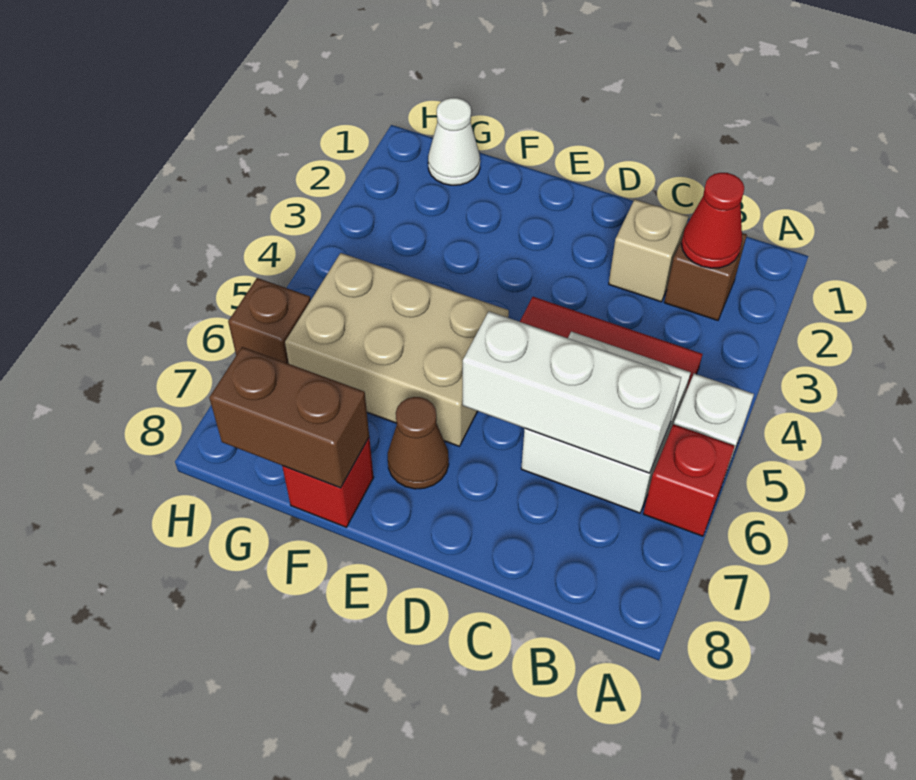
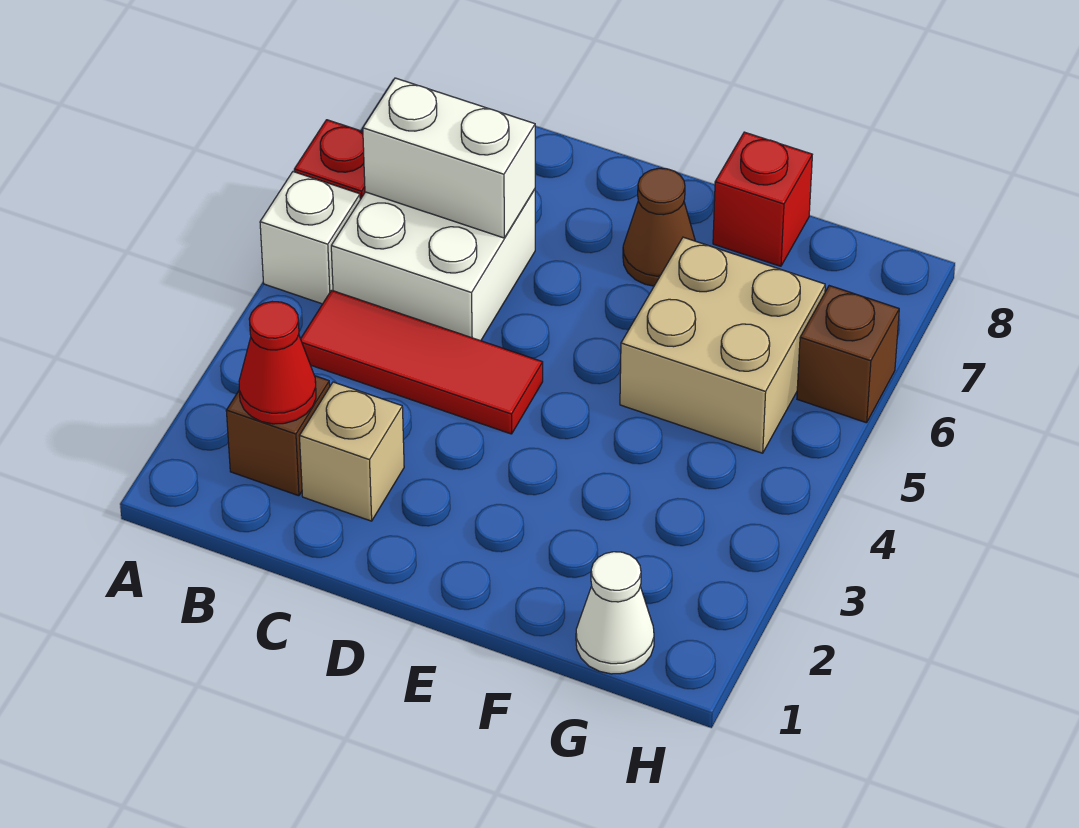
white brick B6:D6 level 2 -> white brick B6:C6 level 2
tan brick E5:G6 level 1 -> tan brick F5:G6 level 1
brown brick F8:G8 level 2 -> none

